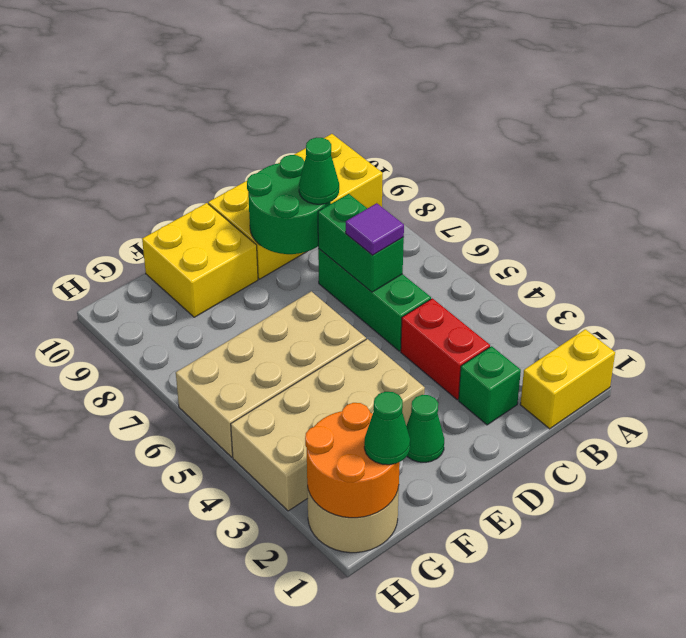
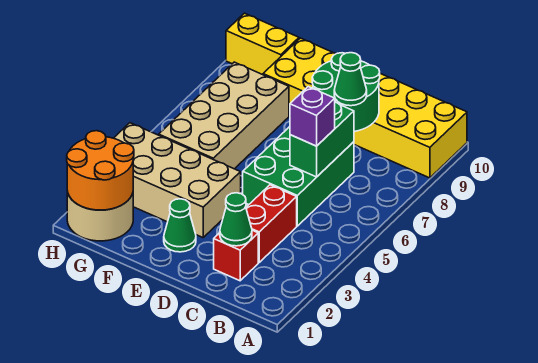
yellow brick A1:B1 level 1 -> yellow brick G10:H10 level 1
green brick C2 level 1 -> red brick C2 level 1
green brick C5:C7 level 1 -> green brick C5:D7 level 1
purple tile C6 level 3 -> purple brick C6 level 3
tan brick E5:H6 level 1 -> tan brick F5:G8 level 1
green cone G1 level 3 -> green cone C2 level 2

